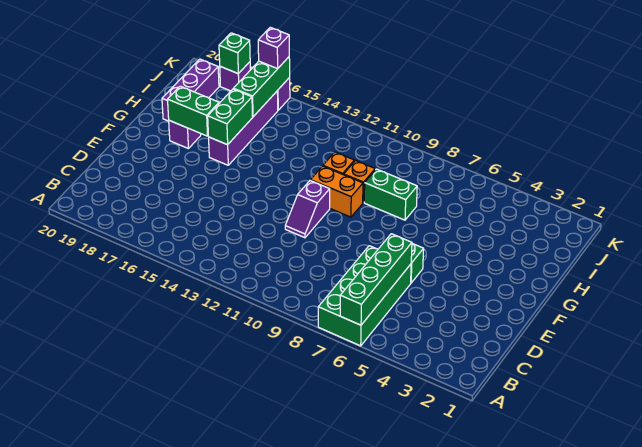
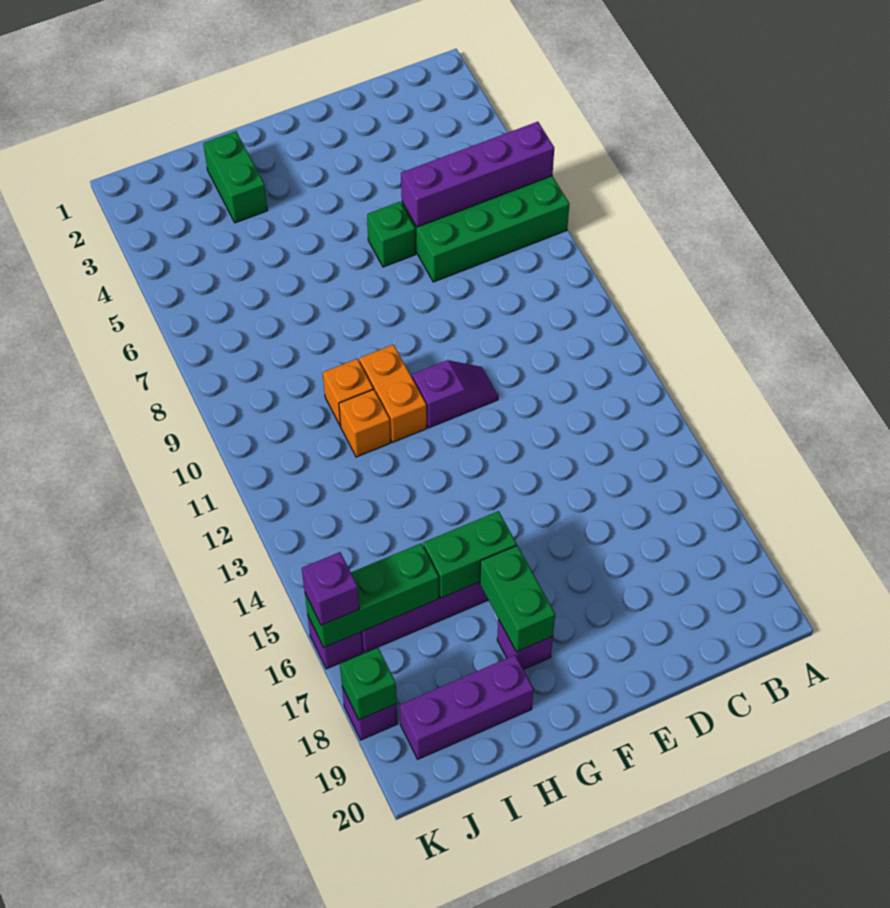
green brick A6:D6 level 2 -> purple brick A6:D6 level 2
green brick H8:H9 level 1 -> green brick H2:H3 level 1

